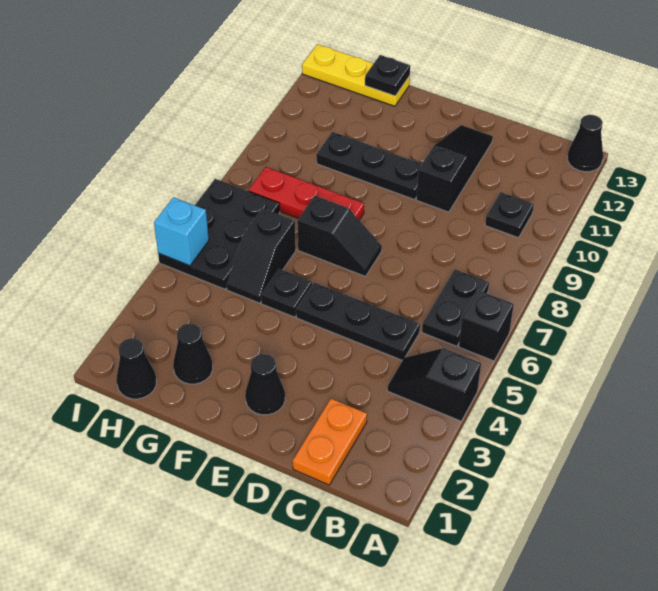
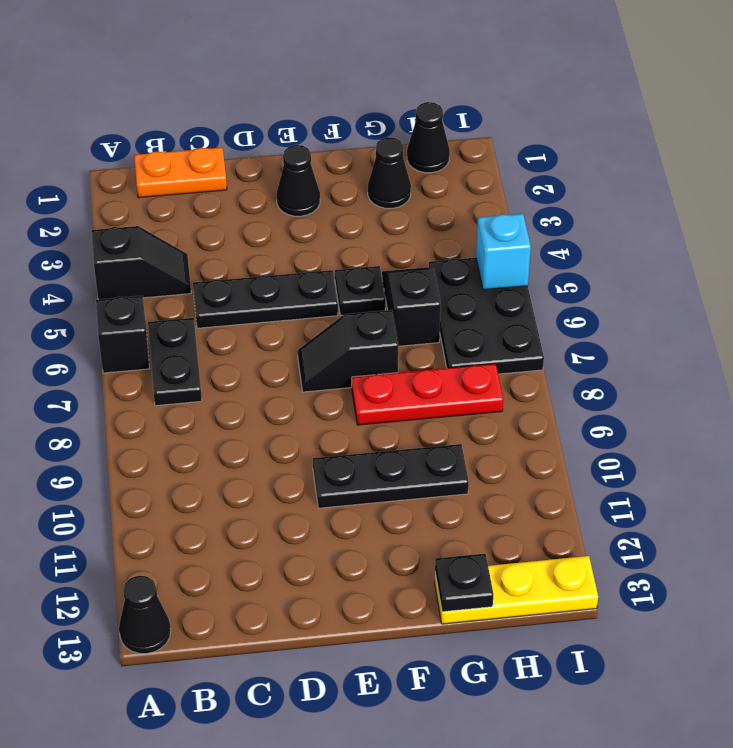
black plate B10 level 1 -> none
orange plate C1:C2 level 1 -> orange plate B1:C1 level 1
black slope D10:D12 level 1 top 10 -> none

